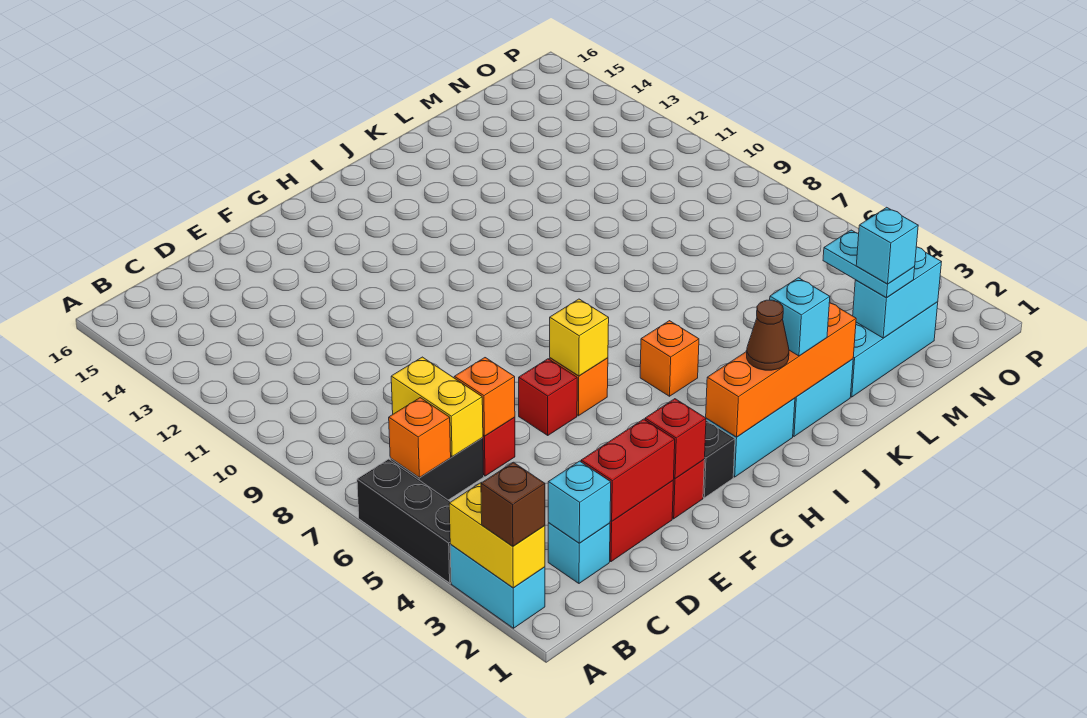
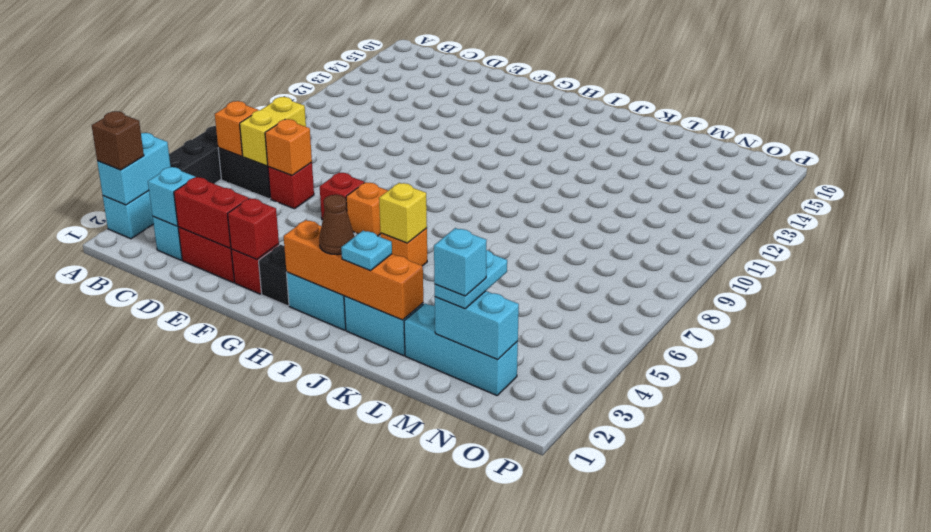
yellow brick A2:A3 level 2 -> cyan brick A2:A3 level 2
yellow brick G6 level 2 -> yellow brick I5 level 2
cyan brick J2 level 3 -> cyan plate J2 level 3

